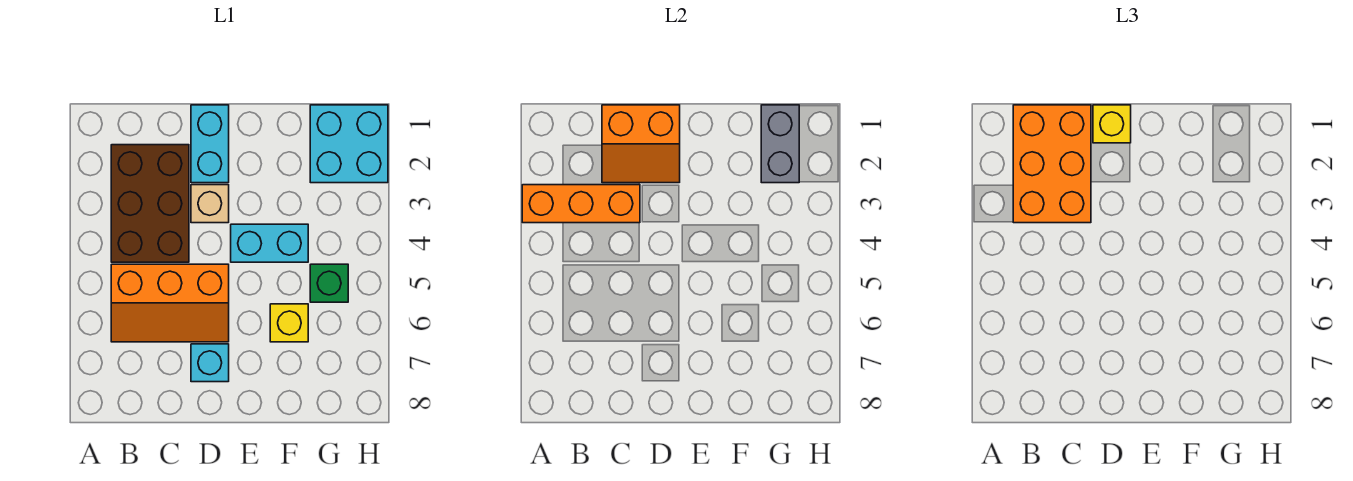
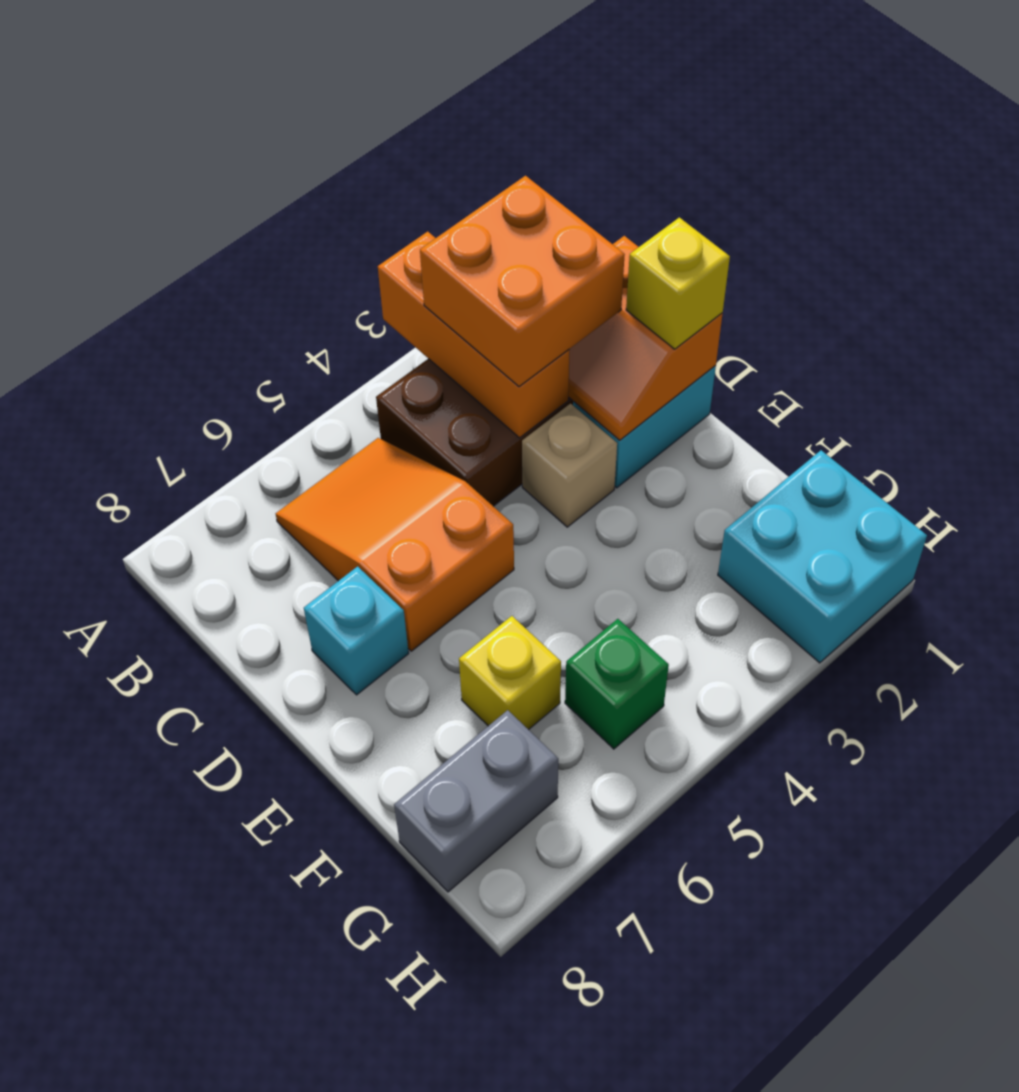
orange brick B1:C3 level 3 -> orange brick B2:C3 level 3
orange slope B5:D6 level 1 top 5 -> orange slope B5:D6 level 1 top D
cyan brick E4:F4 level 1 -> none
grey brick G1:G2 level 2 -> grey brick G7:G8 level 1

